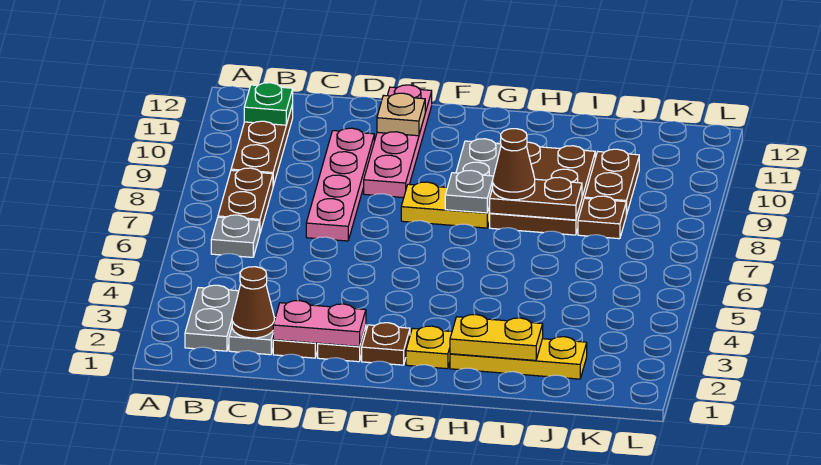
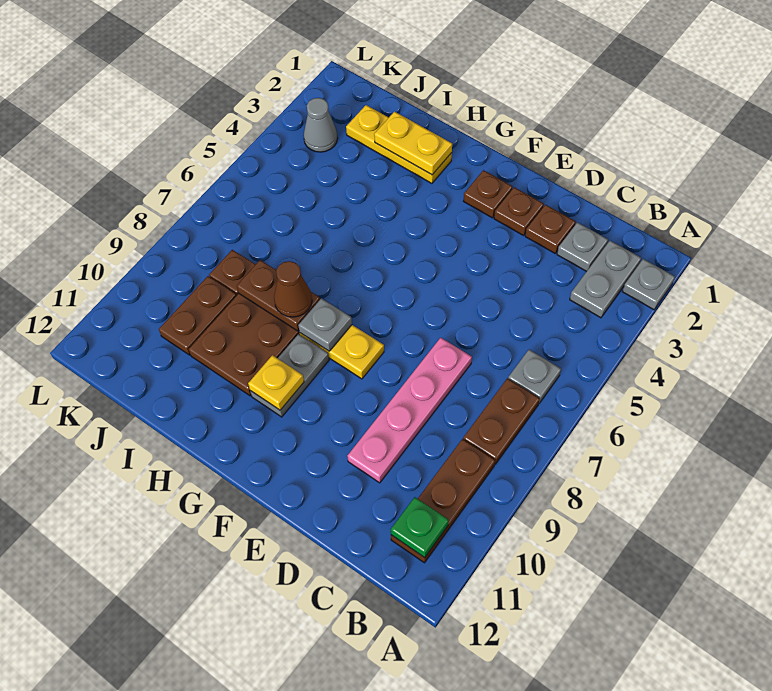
none -> grey plate A2 level 1
brown cone C2 level 2 -> none
pink plate D2:E2 level 2 -> none
pink plate E9:E12 level 1 -> none
tan plate E11 level 2 -> none
yellow plate G2 level 1 -> yellow plate G10 level 2
none -> grey cone K3 level 1

